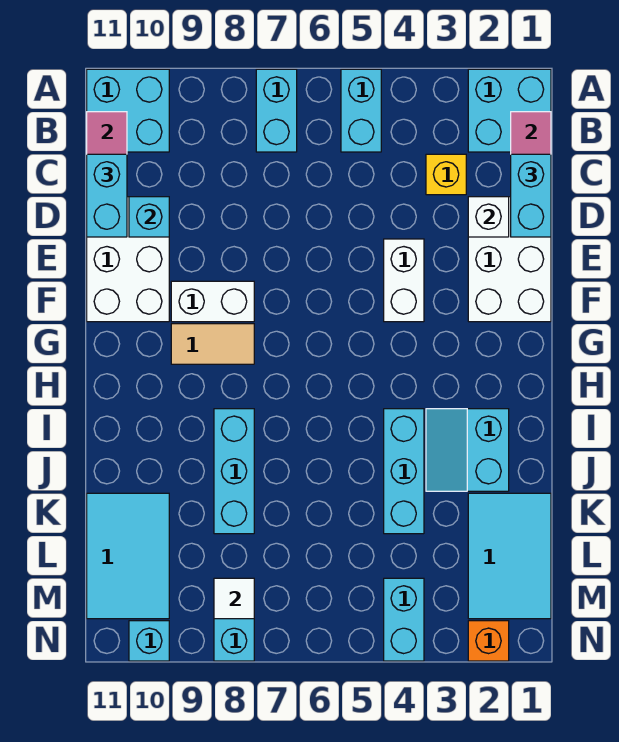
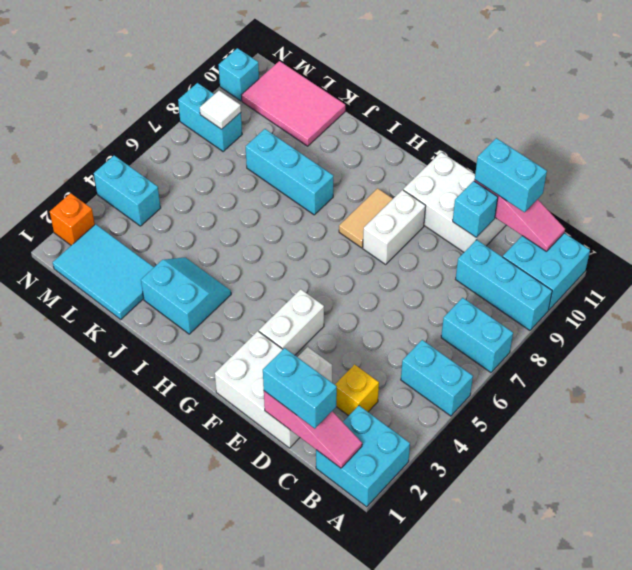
white brick E4:F4 level 1 -> white brick F3:F4 level 1
cyan brick I4:K4 level 1 -> cyan brick A9:C9 level 1
cyan tile K10:M11 level 1 -> pink tile K10:M11 level 1

